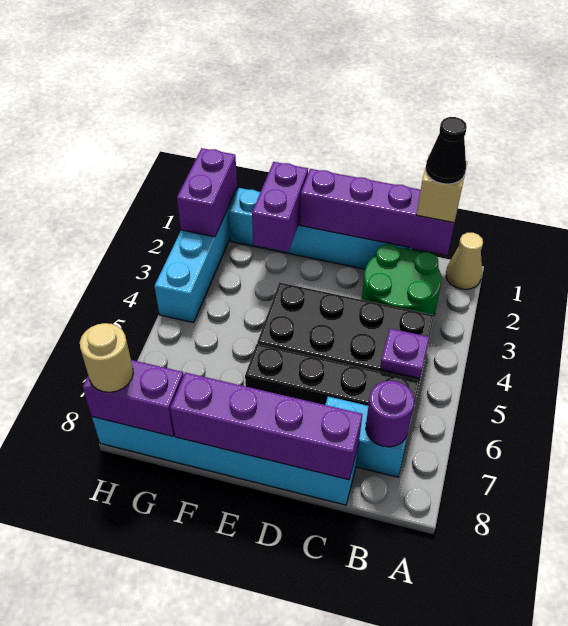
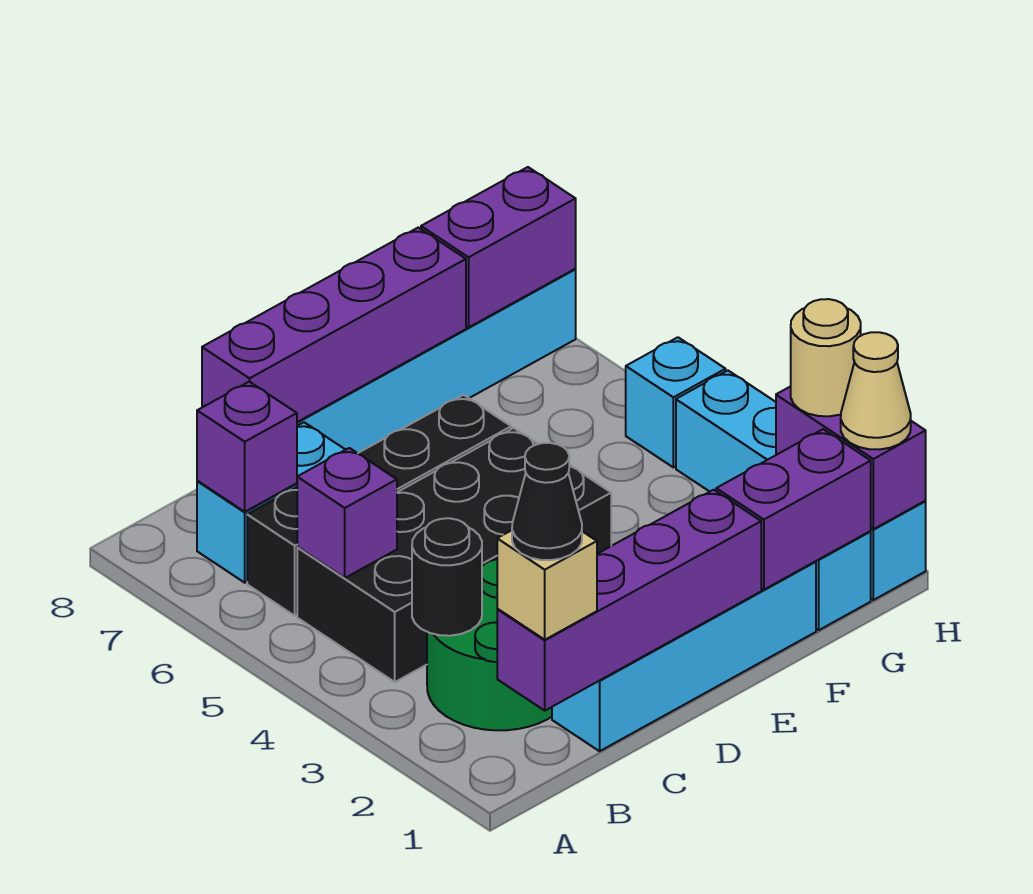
tan cone A1 level 1 -> tan cone H1 level 3
none -> black round brick B3 level 2
purple plate B5 level 2 -> purple brick B5 level 2
purple round brick B7 level 2 -> purple brick B7 level 2
purple brick F1:F2 level 2 -> purple brick F1:G1 level 2
none -> cyan brick H5 level 1
tan round brick H8 level 3 -> tan round brick H2 level 3

